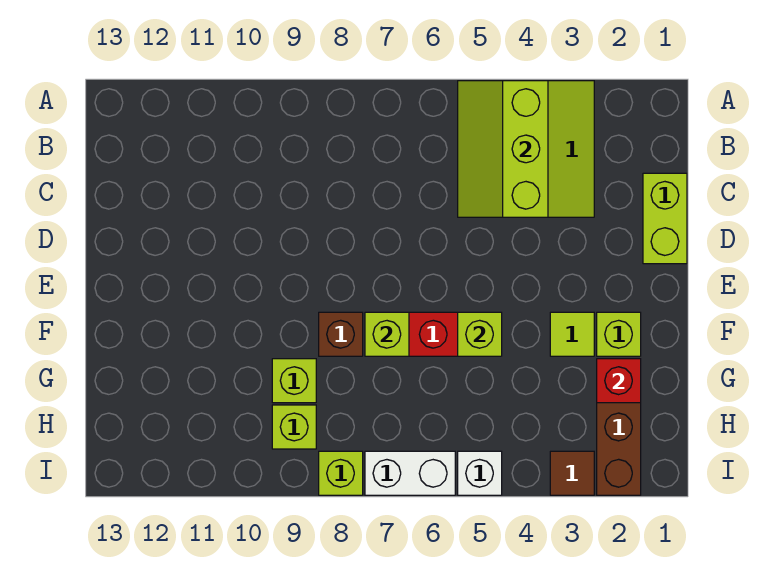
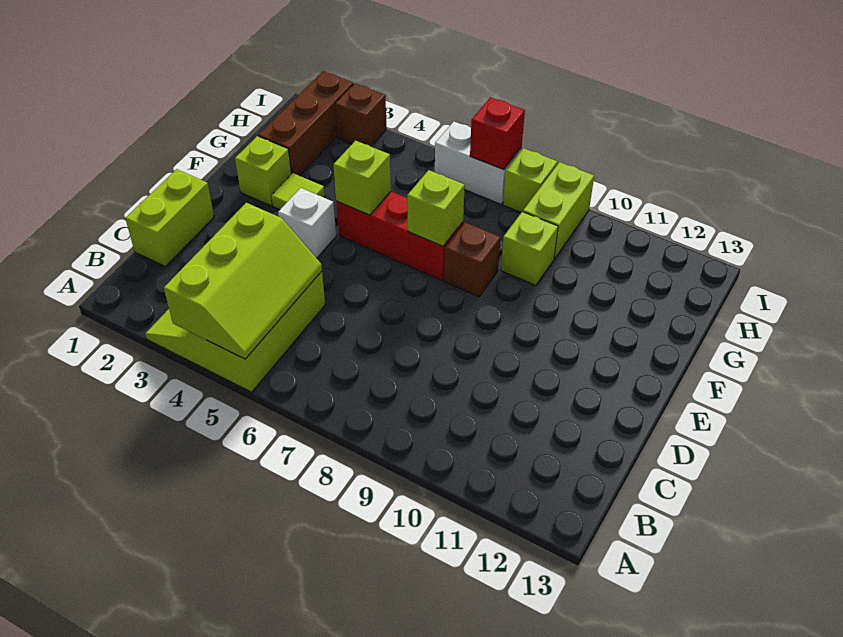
red brick G2 level 2 -> red brick I7 level 2
lime brick H9 level 1 -> lime brick H9:I9 level 1
brown tile I3 level 1 -> brown brick I3 level 1
white brick I5 level 1 -> white brick E4 level 1

